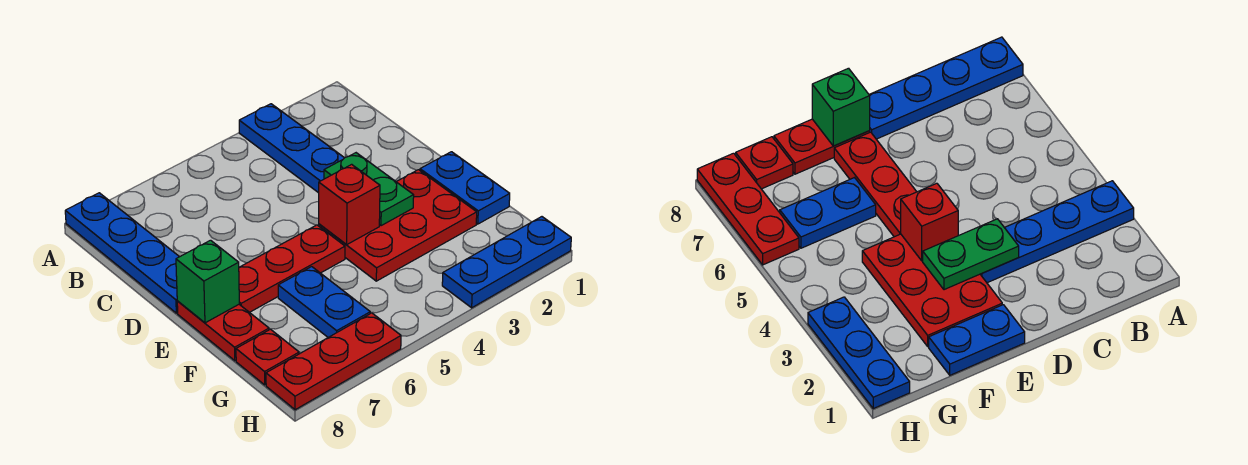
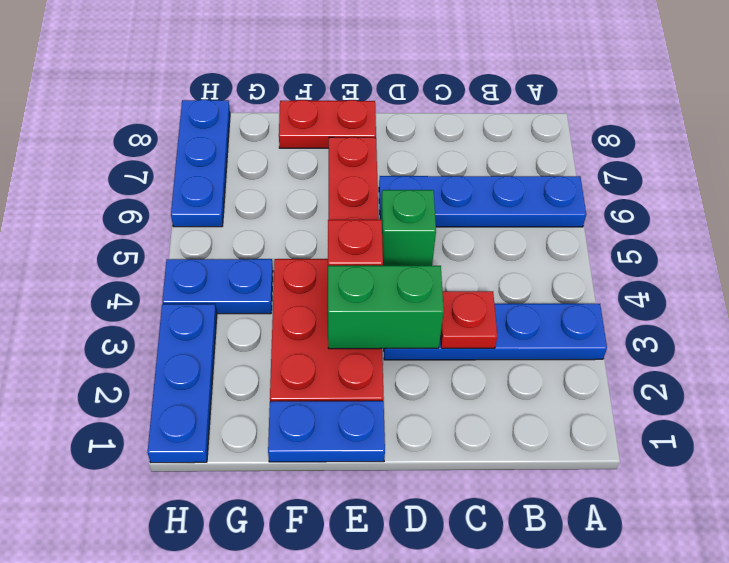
blue plate A8:D8 level 1 -> blue plate A6:D6 level 1
green plate D3:E3 level 2 -> green brick D3:E3 level 2
green brick E8 level 2 -> green brick D5 level 1
blue plate F6:G6 level 1 -> blue plate G4:H4 level 1
red plate G8 level 1 -> red plate C3 level 2
red plate H6:H8 level 1 -> blue plate H6:H8 level 1

